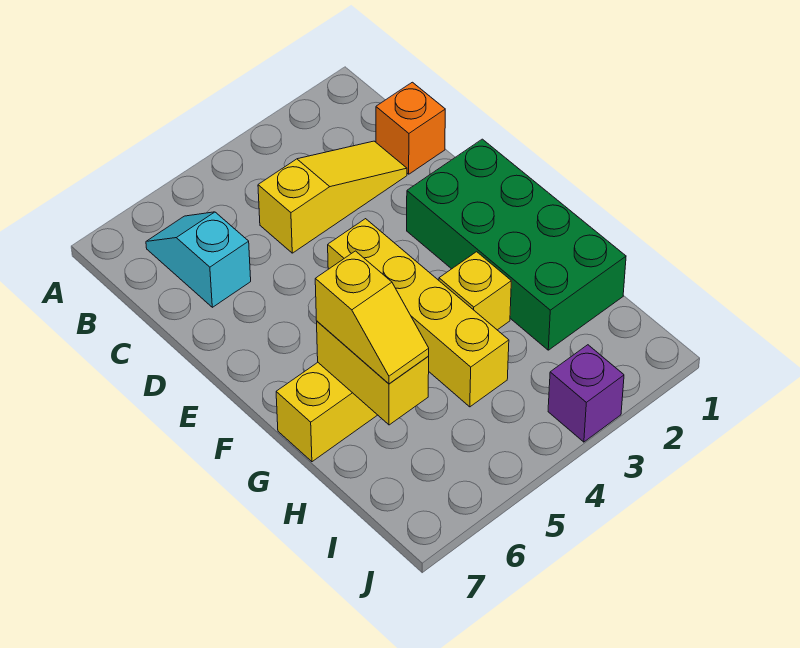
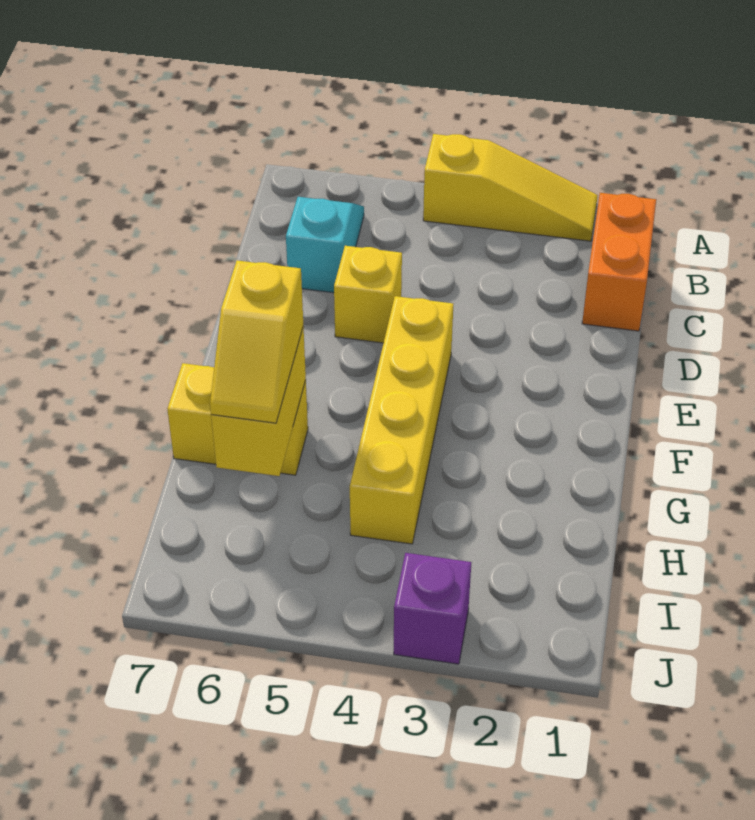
orange brick C1 level 1 -> orange brick B1:C1 level 1
yellow slope C2:C4 level 1 top 4 -> yellow slope A2:A4 level 1 top 4
green brick E1:H2 level 1 -> none
yellow brick G3 level 1 -> yellow brick D5 level 1

